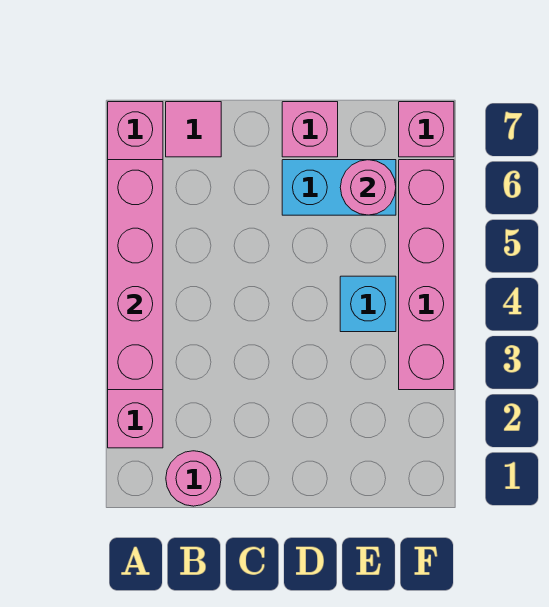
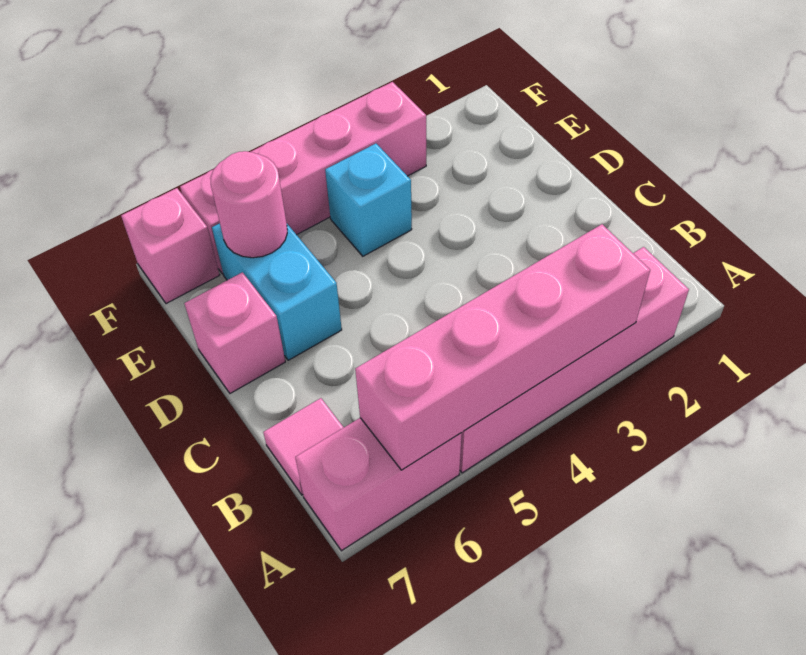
pink round brick B1 level 1 -> none

